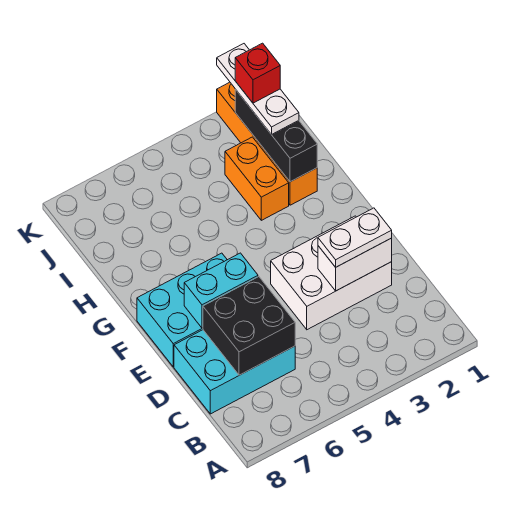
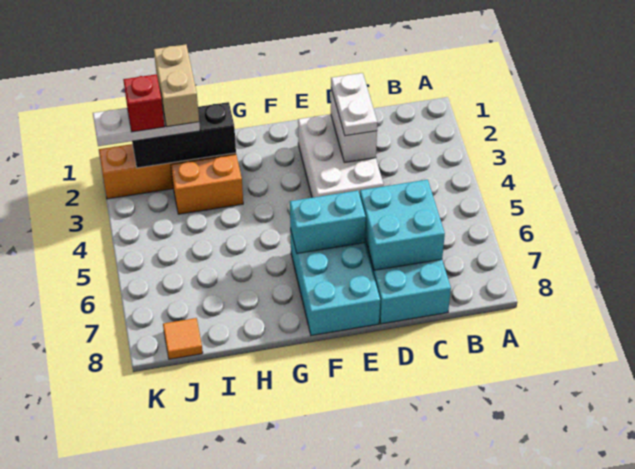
black brick C6:D7 level 2 -> cyan brick C6:D7 level 2
cyan brick E6:E7 level 2 -> cyan brick E6:F6 level 2
none -> tan brick I1:I2 level 4
none -> orange tile J8 level 1

